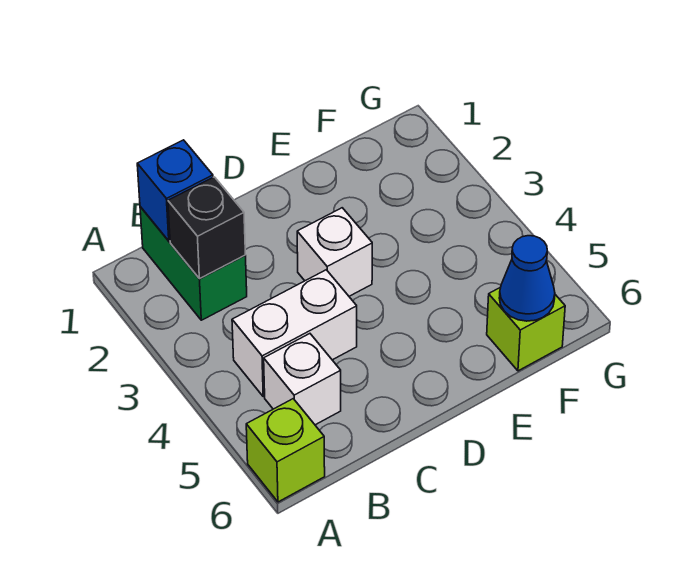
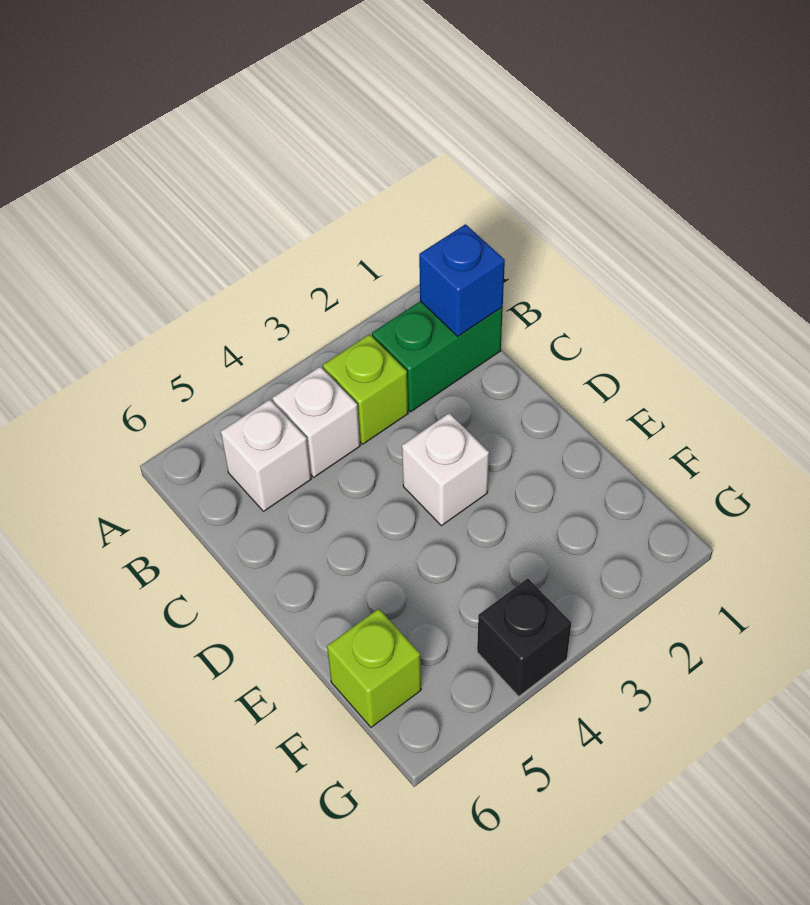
lime brick A6 level 1 -> lime brick B3 level 1
black brick B2 level 2 -> black brick G4 level 1
white brick B4:C4 level 1 -> white brick B4 level 1
blue cone F6 level 2 -> none

